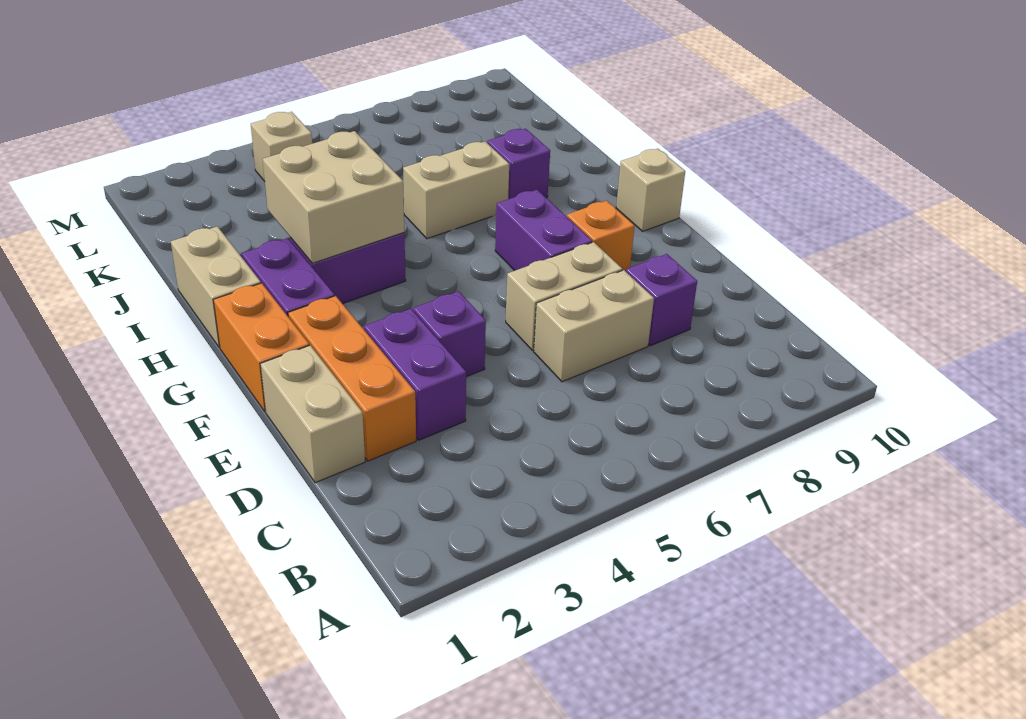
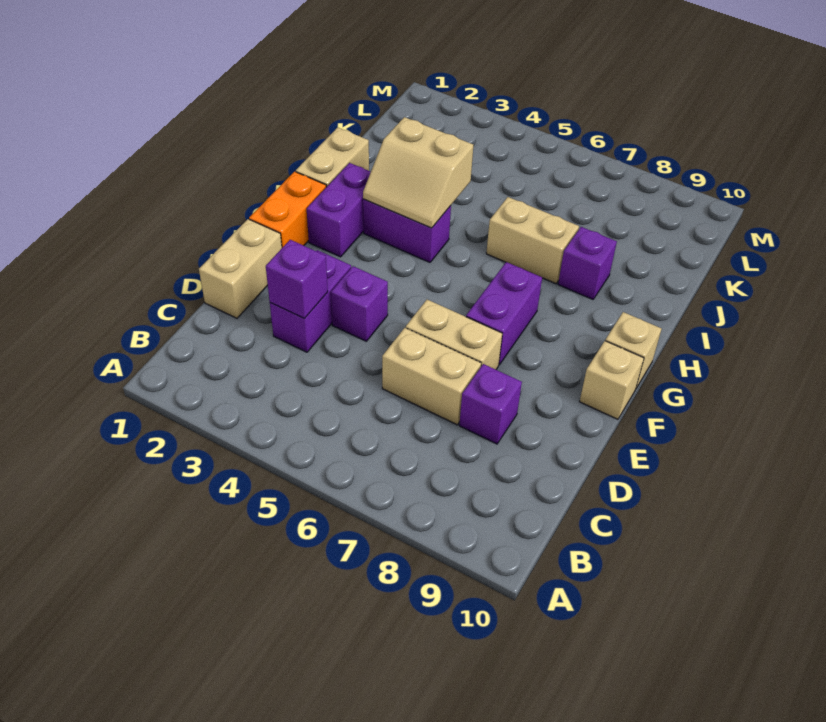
orange brick D2:F2 level 1 -> none
none -> purple brick D3 level 2
orange brick F8 level 1 -> none
tan brick H3:I4 level 2 -> tan slope H3:I4 level 2 top I
tan brick L4 level 1 -> tan brick F10 level 1

